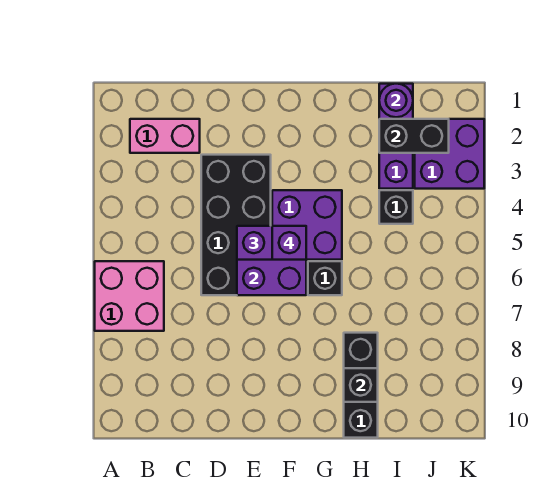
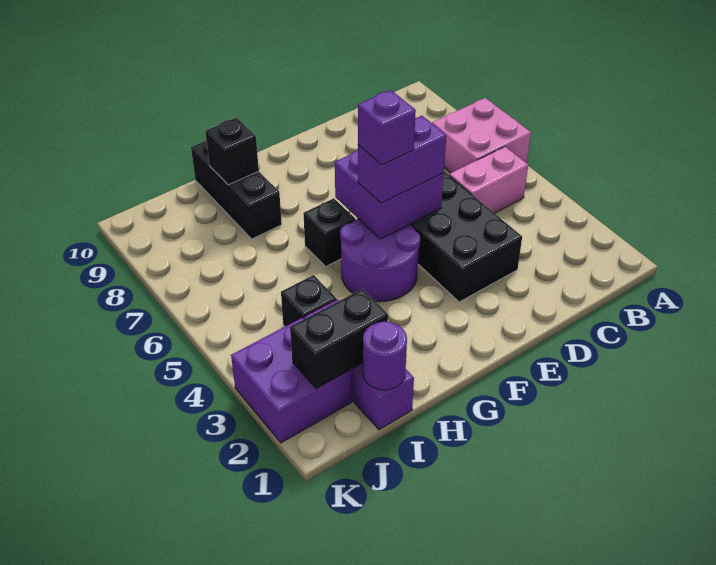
pink brick B2:C2 level 1 -> pink brick B5:C5 level 1
purple brick F4:G5 level 1 -> purple round brick F4:G5 level 1

